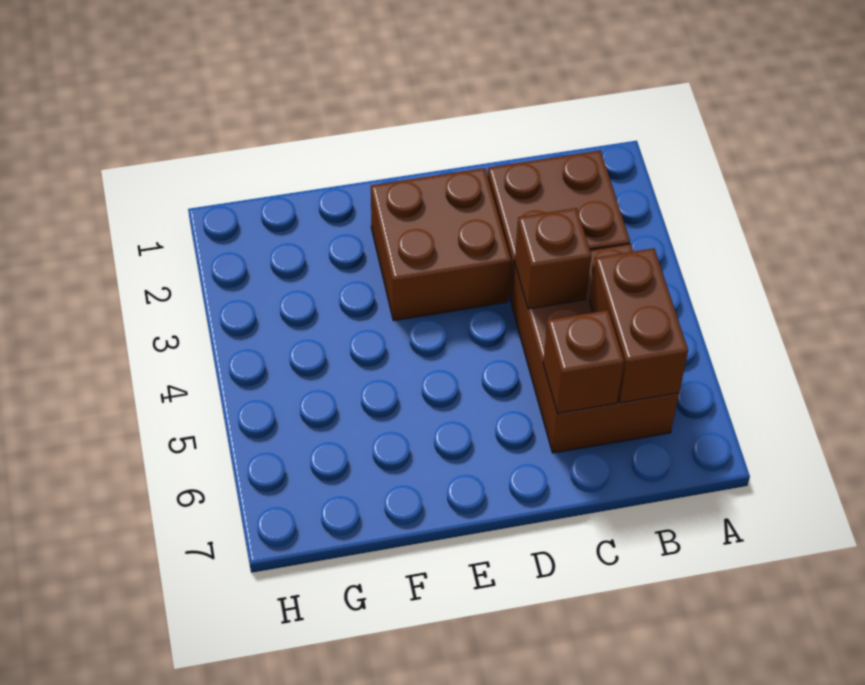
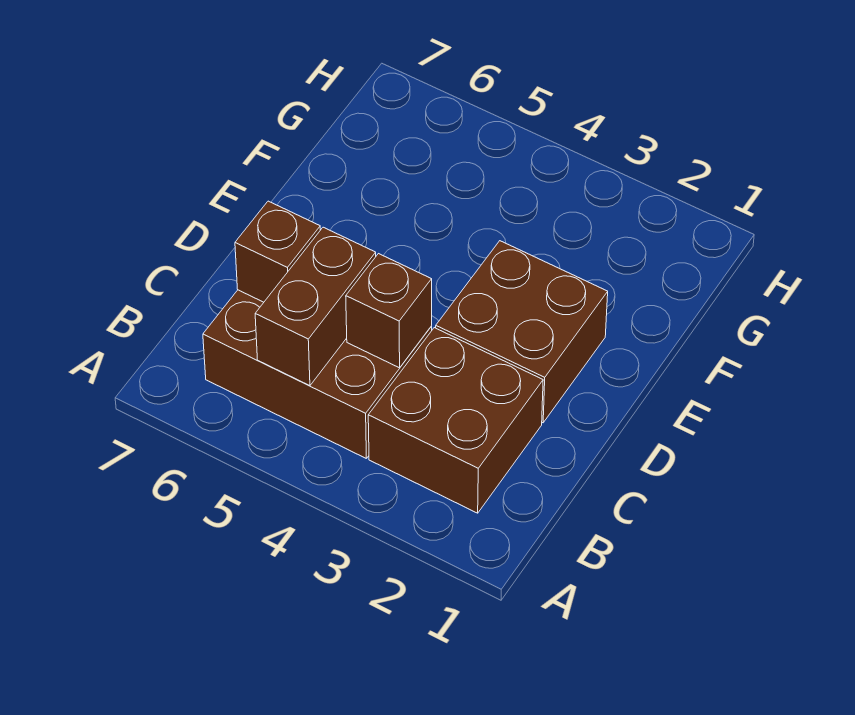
brown brick B5:B6 level 2 -> brown brick B5:C5 level 2

